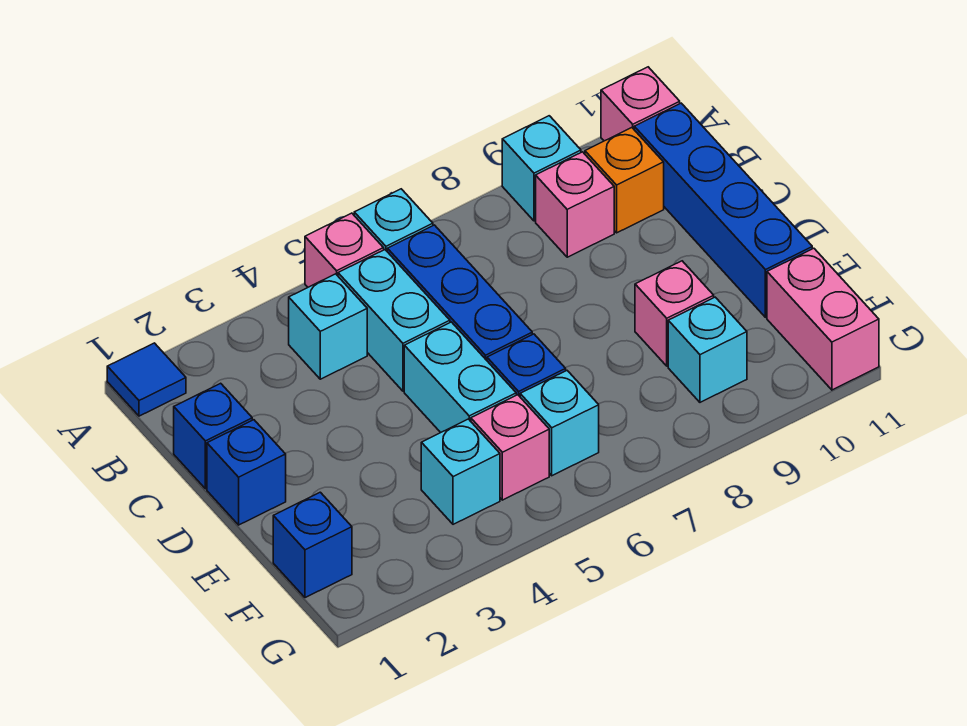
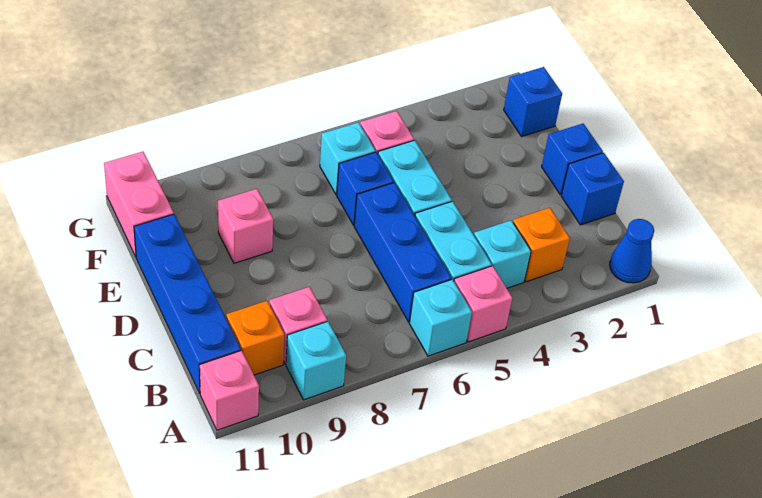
blue tile A1 level 1 -> blue cone A1 level 1
none -> orange brick B3 level 1
cyan brick F4 level 1 -> none
cyan brick F9 level 1 -> none

